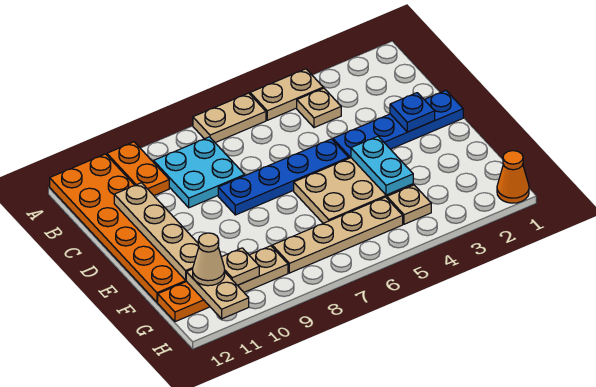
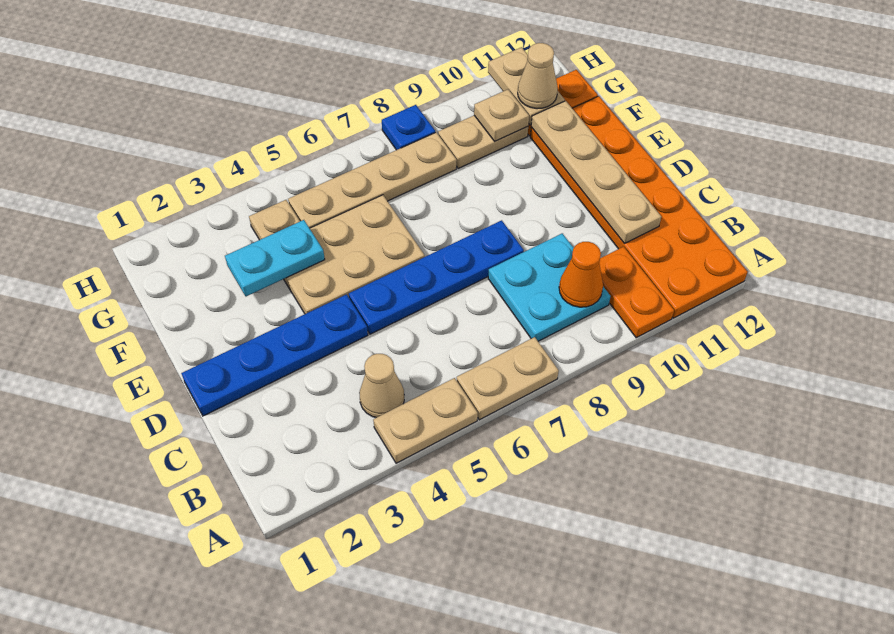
tan plate B4 level 1 -> tan cone B4 level 1
blue plate D2 level 2 -> blue plate H8 level 1
cyan plate E4:F4 level 2 -> cyan plate F3:F4 level 2
orange cone H1 level 1 -> orange cone B9 level 2

